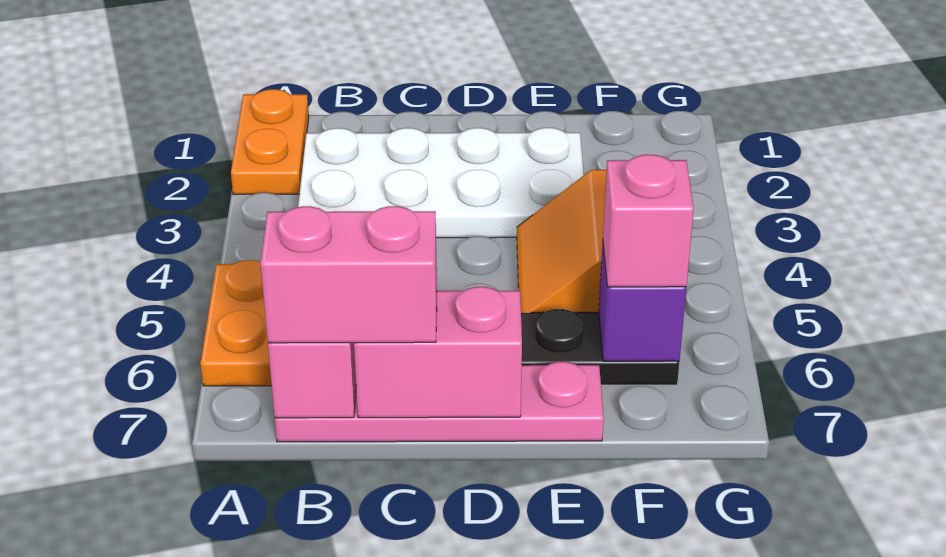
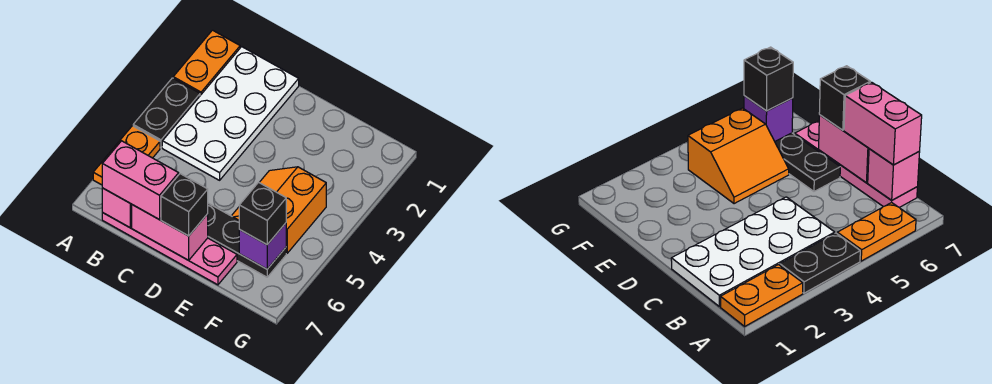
none -> black plate A3:A4 level 1
white plate B2:E3 level 1 -> white plate B1:C4 level 1
none -> black brick D7 level 3
pink brick F6 level 3 -> black brick F6 level 3

